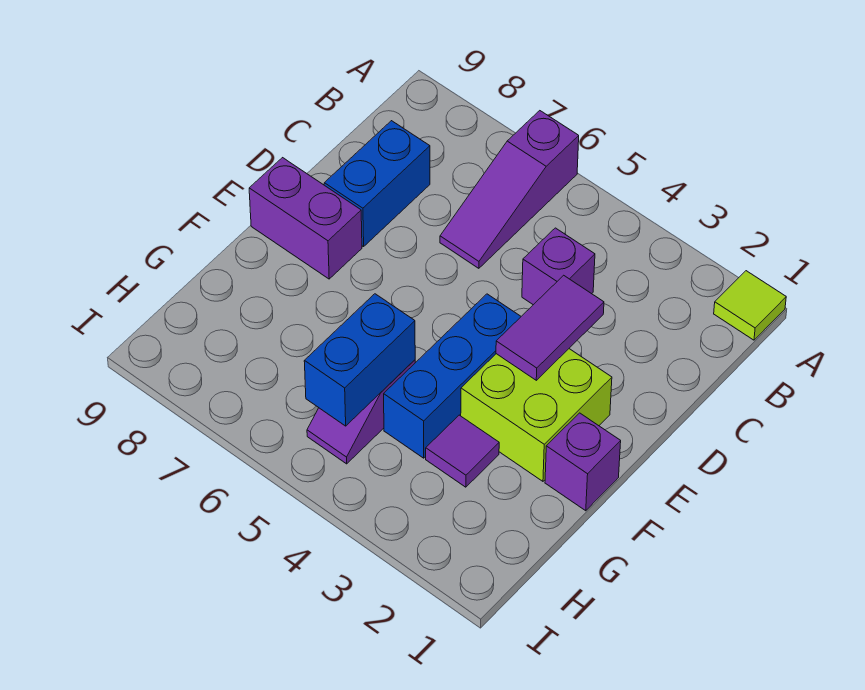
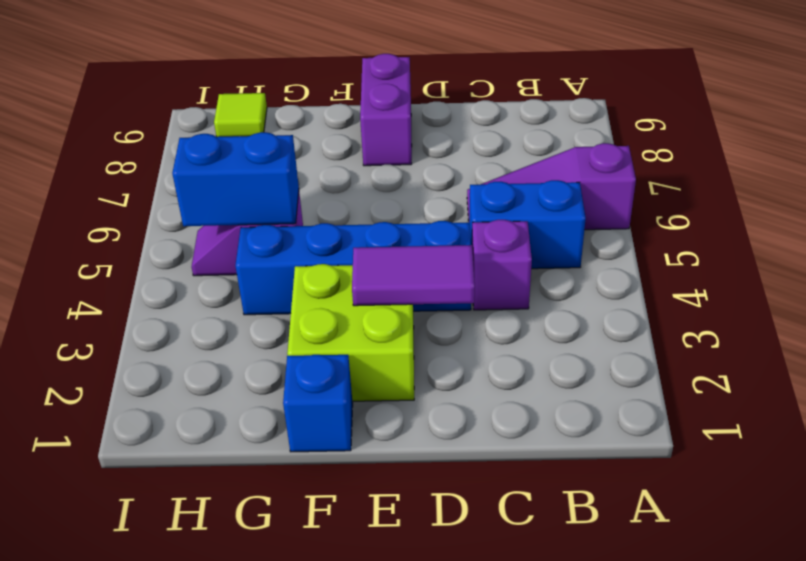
lime tile A1 level 1 -> lime tile H9 level 1
blue brick C8:D8 level 1 -> blue brick B5:C5 level 1
blue brick E4:G4 level 1 -> blue brick D4:G4 level 1
purple brick F1 level 1 -> blue brick F1 level 1
purple tile G3 level 1 -> none

